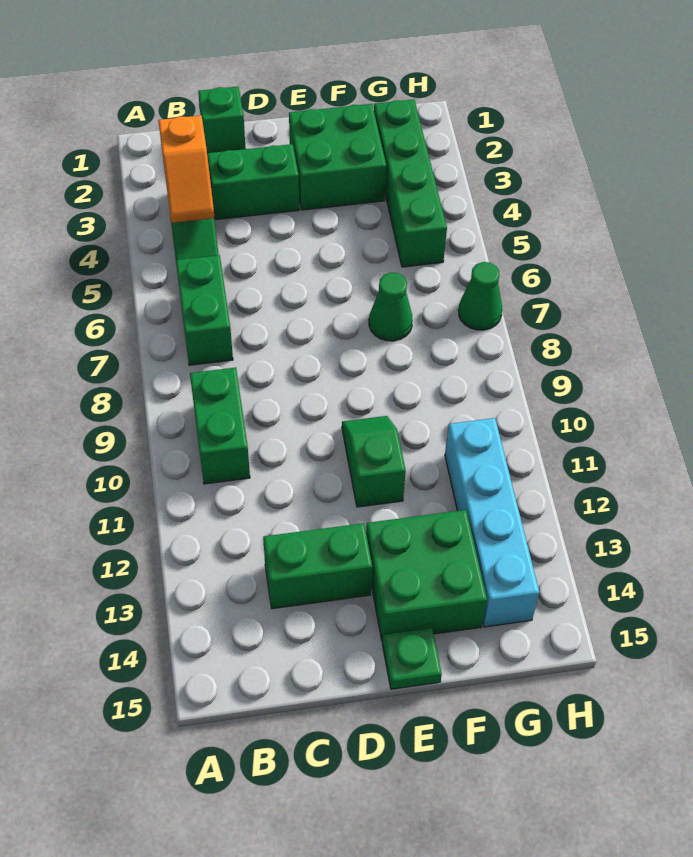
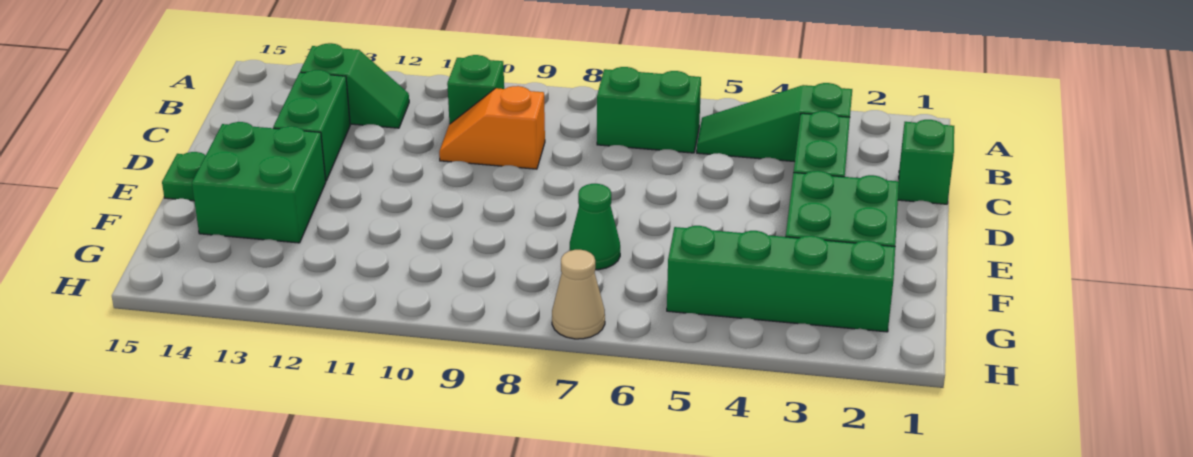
orange slope B3:B4 level 2 top 3 -> orange slope C9:C10 level 1 top 9
green brick B9:B10 level 1 -> green brick B10 level 1
green slope E10:E11 level 1 top 11 -> green slope B12:B13 level 1 top 13
cyan brick G11:G14 level 1 -> none
green cone H7 level 1 -> tan cone H7 level 1

